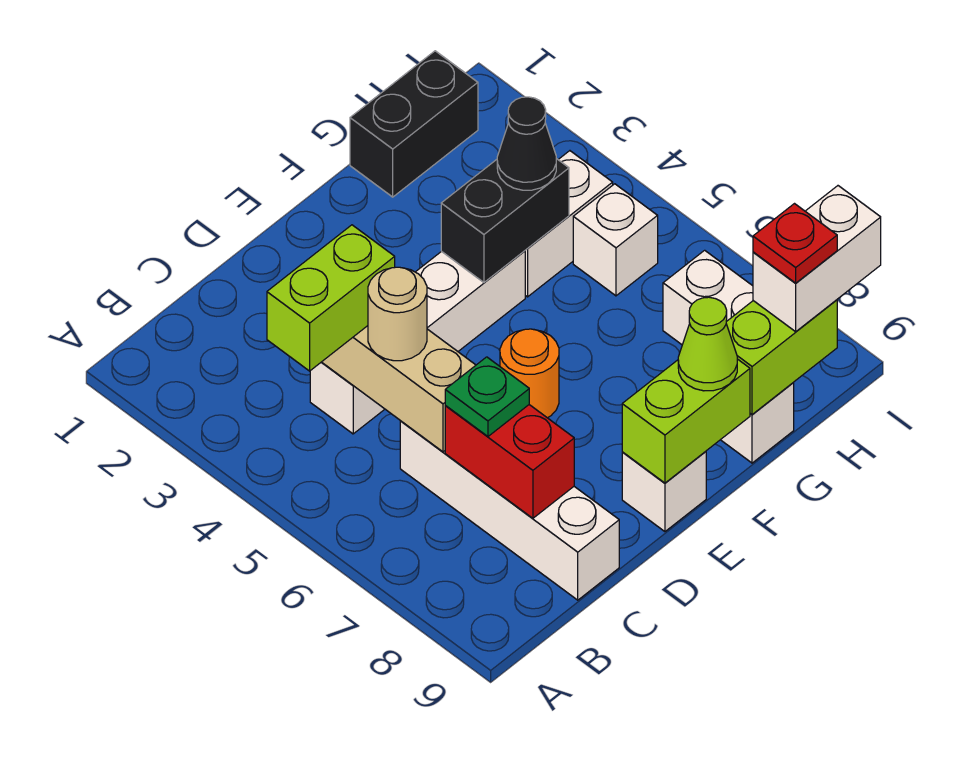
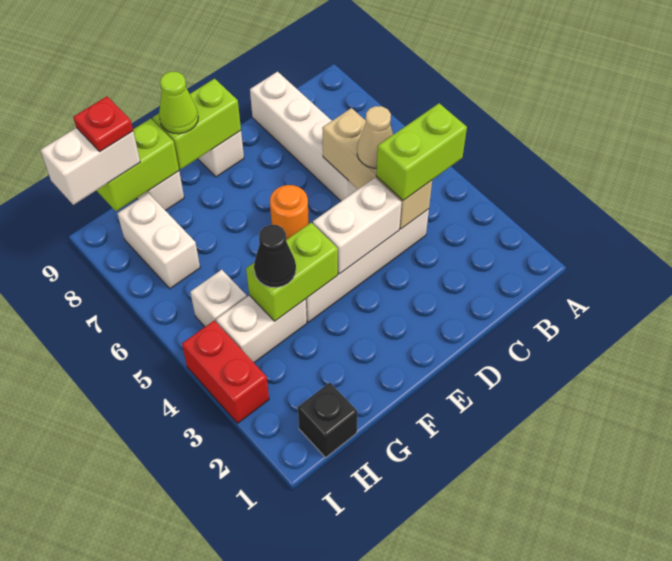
tan round brick C5 level 3 -> tan cone C5 level 3
red brick C7:C8 level 2 -> red brick I3:I4 level 1
green plate C7 level 3 -> none
none -> white brick D4:E4 level 2
black brick F4:G4 level 2 -> lime brick F4:G4 level 2
black brick G1:H1 level 1 -> black brick H1 level 1

